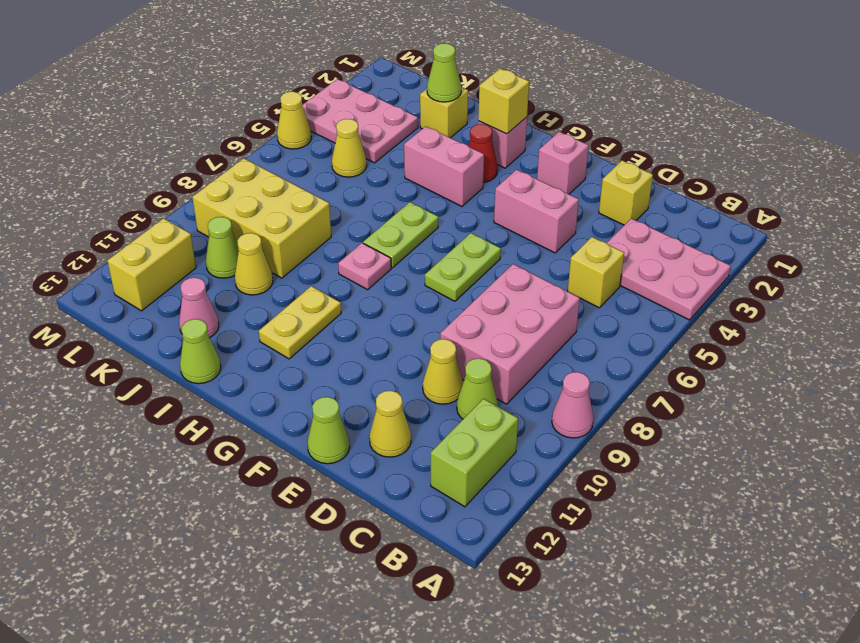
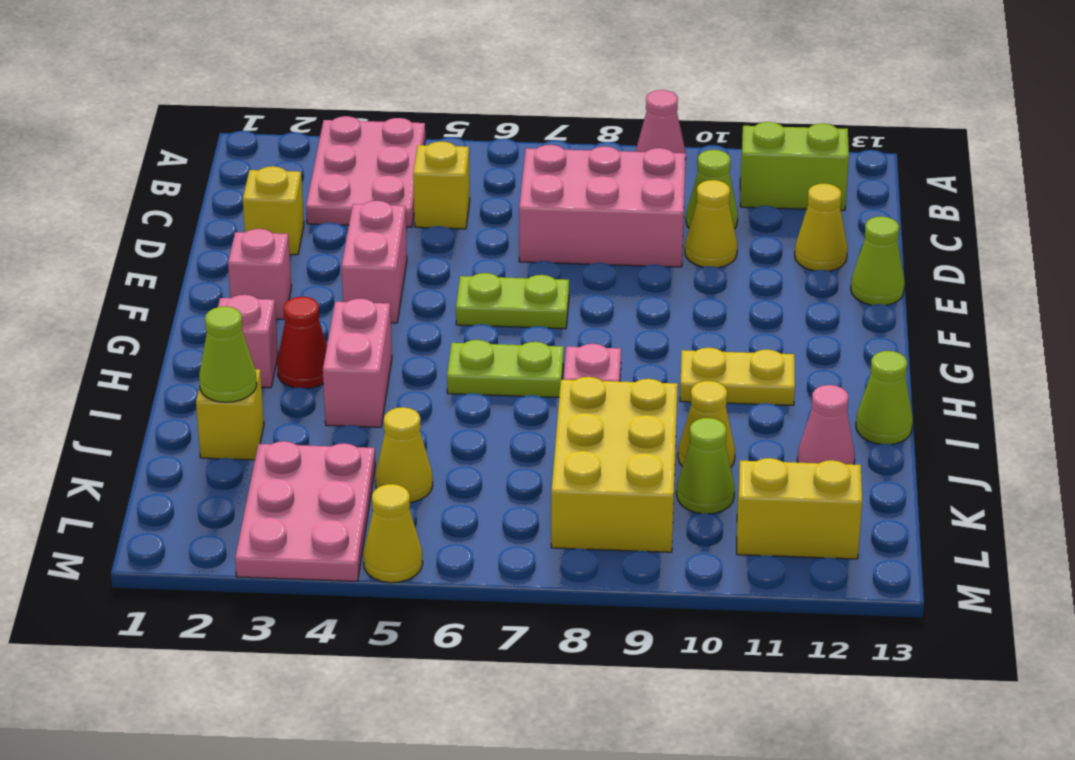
yellow brick H2 level 2 -> none

